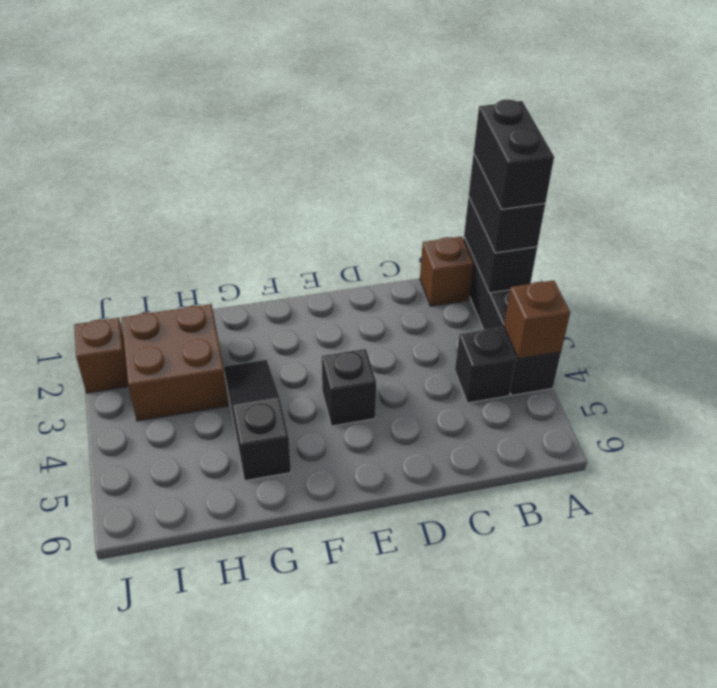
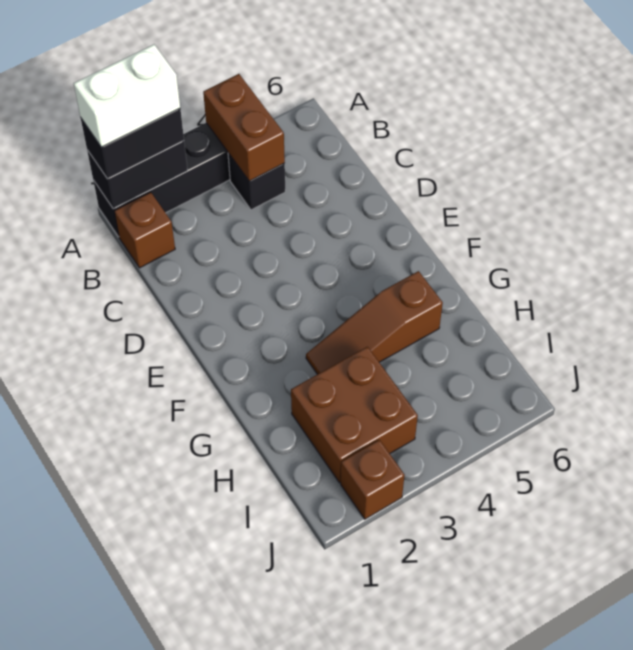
black brick A1:A2 level 4 -> white brick A1:A2 level 4
brown brick A4 level 2 -> brown brick A4:B4 level 2
black brick E4 level 1 -> none
black slope G3:G5 level 1 top 5 -> brown slope G3:G5 level 1 top 5

